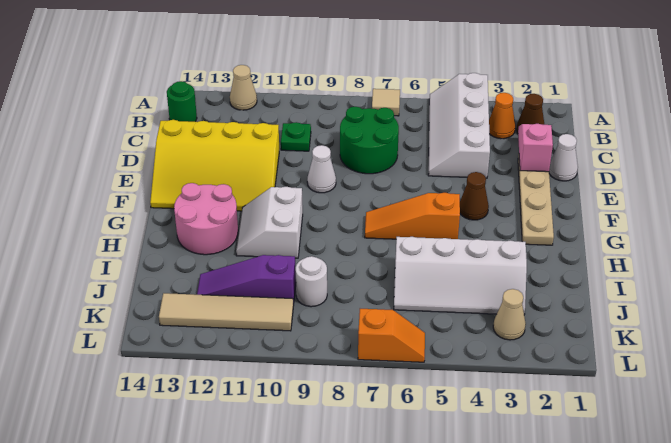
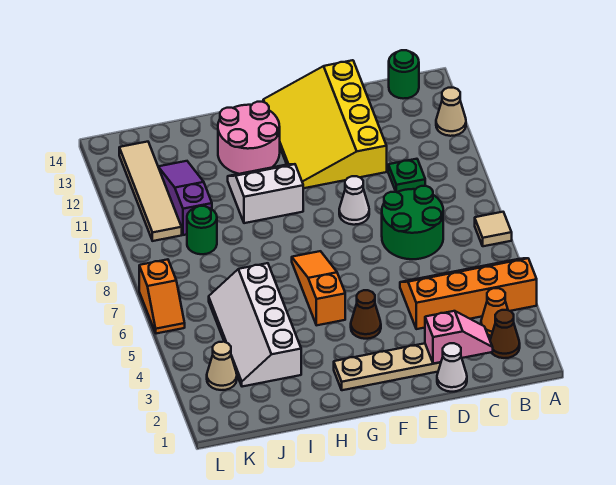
white slope A4:D5 level 1 top 4 -> orange slope A4:D5 level 1 top 4
white round brick J9 level 1 -> green round brick J9 level 1

